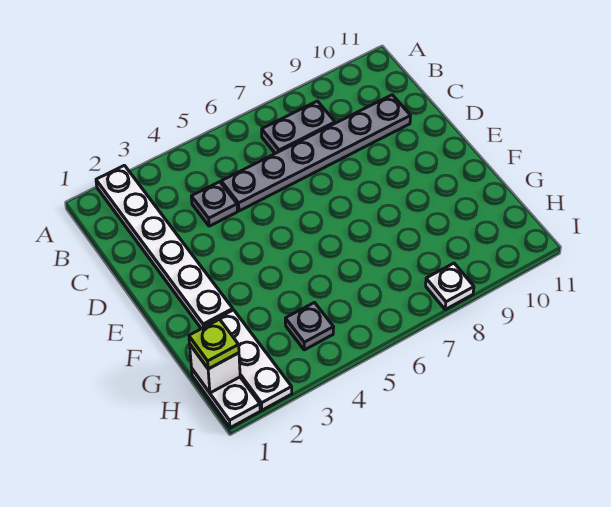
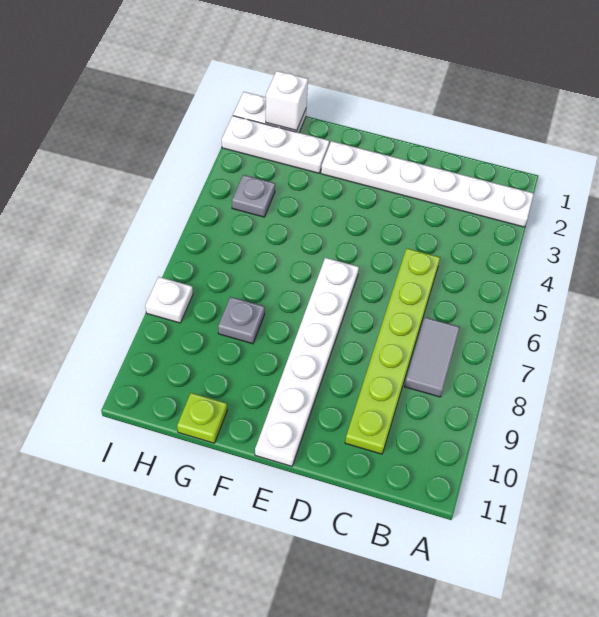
grey plate B7:B8 level 1 -> grey tile B7:B8 level 1
grey plate C4 level 1 -> grey plate G8 level 1
grey plate C5:C10 level 1 -> lime plate C5:C10 level 1
none -> white plate E6:E11 level 1
lime plate H1 level 3 -> lime plate G11 level 1

